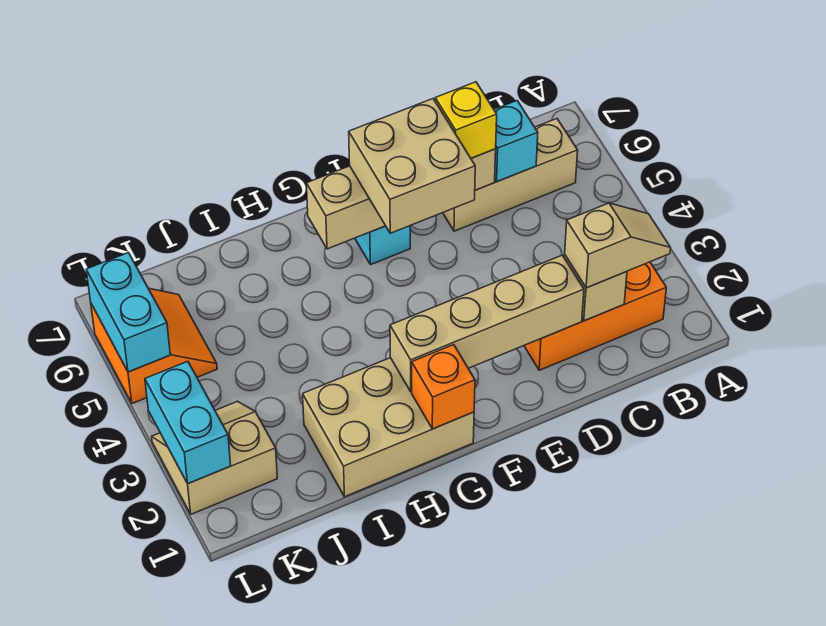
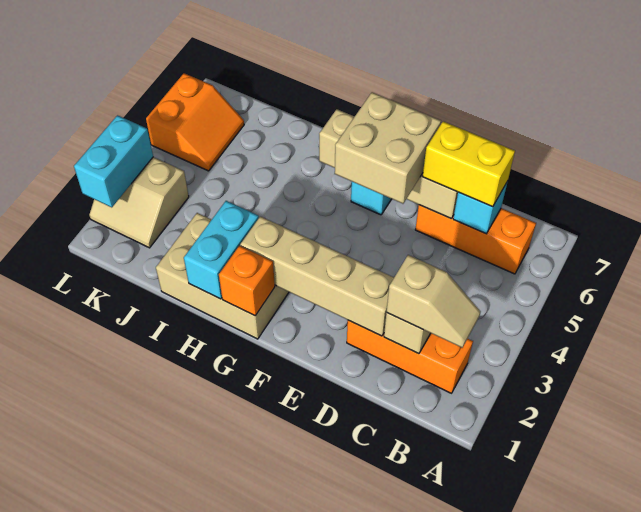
tan brick B6:D6 level 1 -> orange brick B6:D6 level 1
yellow brick D6 level 3 -> yellow brick C6:D6 level 3
tan slope K2:L3 level 1 top 2 -> tan slope K2:L3 level 1 top 3
cyan brick L5:L6 level 2 -> cyan brick H1:H2 level 2

